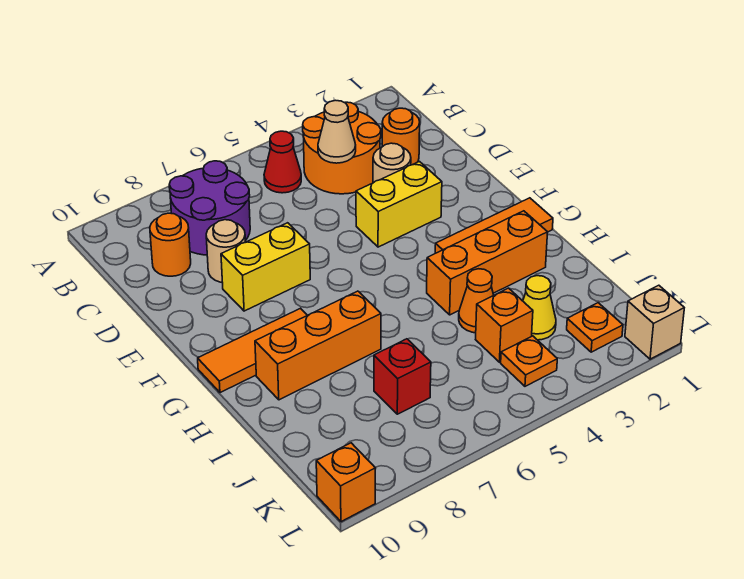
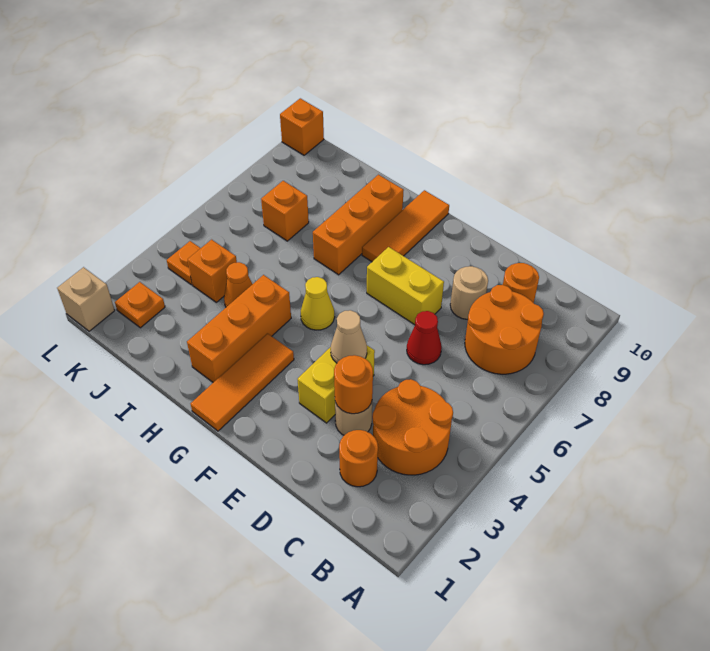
red cone B5 level 1 -> red cone D6 level 1
purple round brick B7:C8 level 1 -> orange round brick B7:C8 level 1
tan cone C4 level 2 -> tan cone E4 level 2
none -> orange round brick D3 level 2
yellow brick E7:E8 level 1 -> yellow brick E7:F7 level 1
yellow cone J3 level 1 -> yellow cone G5 level 1
red brick J7 level 1 -> orange brick J7 level 1

